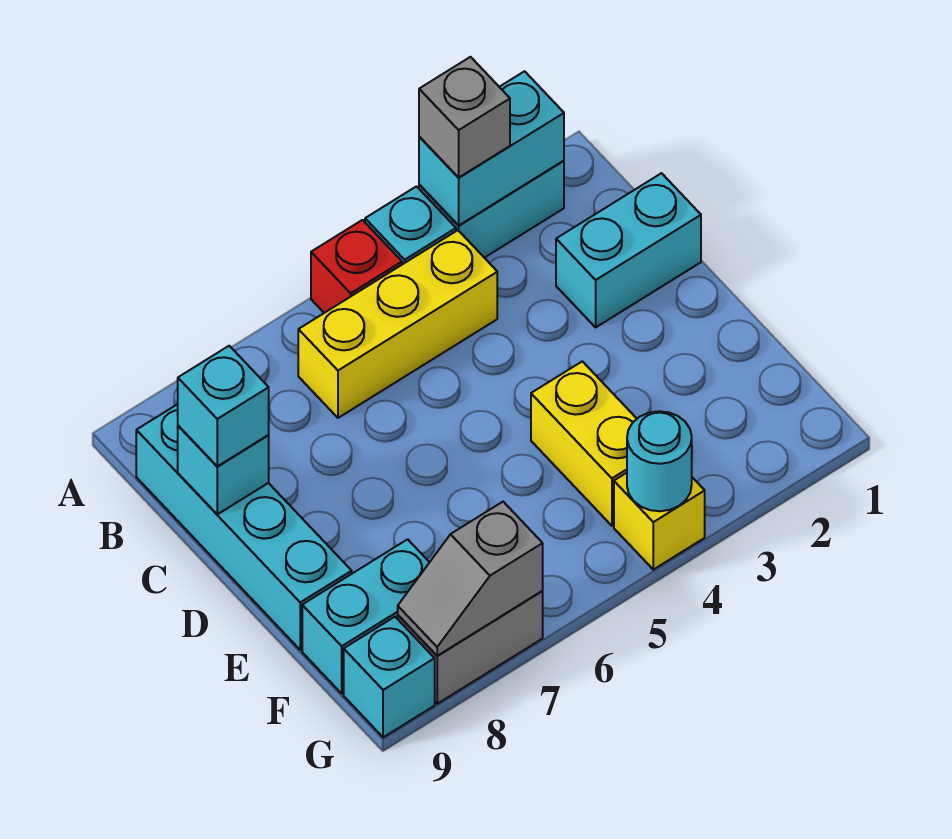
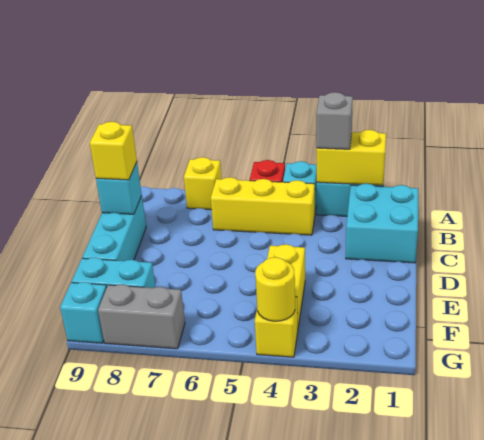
cyan brick A2:A3 level 2 -> yellow brick A2:A3 level 2
none -> yellow brick A7 level 1
cyan brick B9:E9 level 1 -> cyan brick C9:E9 level 1
cyan brick C1:C2 level 1 -> cyan brick B1:C2 level 1
cyan brick C9 level 3 -> yellow brick C9 level 3
cyan round brick G4 level 2 -> yellow round brick G4 level 2
grey slope G7:G8 level 2 top 7 -> none

